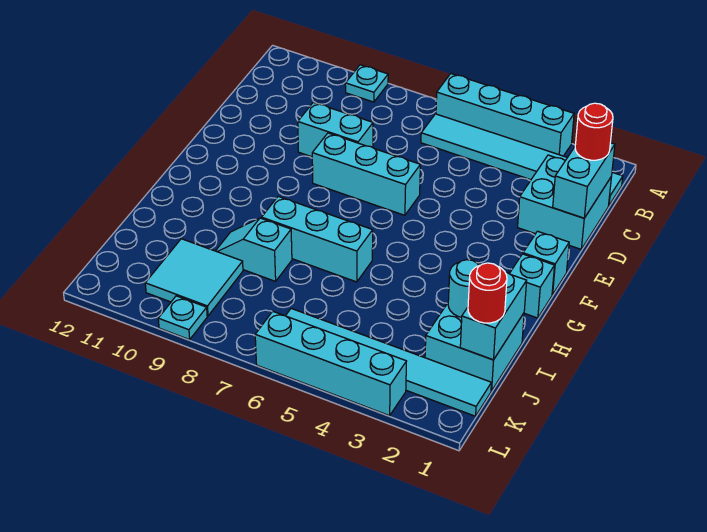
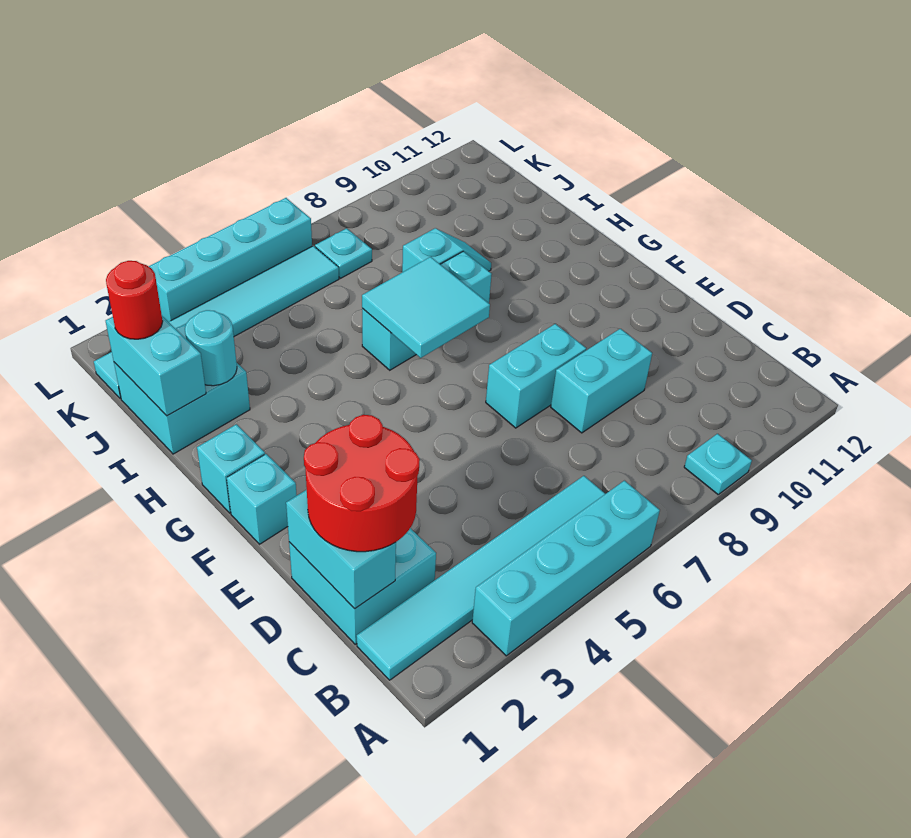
red round brick C1 level 3 -> red round brick C1:D2 level 3
cyan brick E6:E8 level 1 -> cyan brick E7:E8 level 1
cyan tile J9:K10 level 1 -> cyan tile G6:H7 level 2
cyan plate L9 level 1 -> cyan plate K7 level 1

